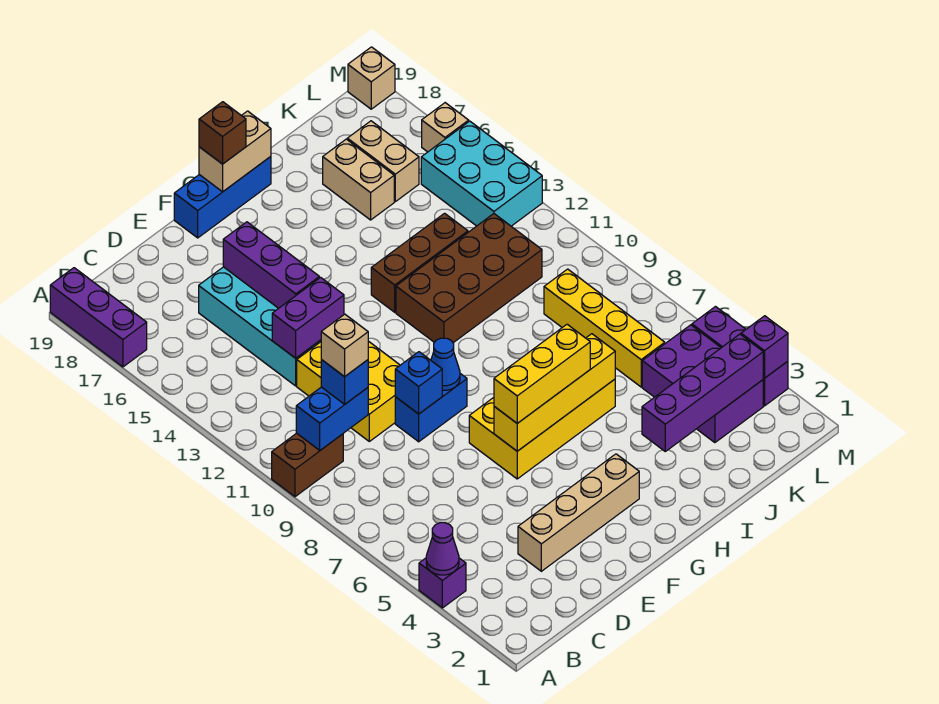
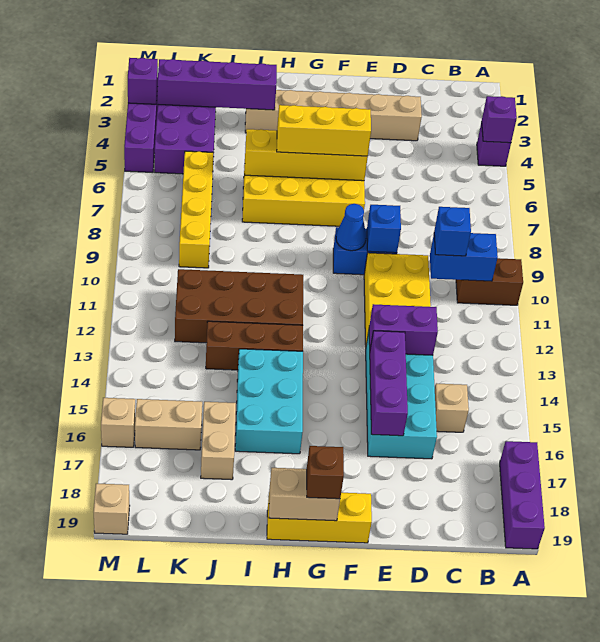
purple cone A4 level 2 -> purple brick A4 level 2
tan brick C10 level 4 -> tan brick C15 level 1
tan brick D3:G3 level 1 -> tan brick D3:I3 level 1
blue brick F19:H19 level 1 -> yellow brick F19:H19 level 1
tan brick K16:K17 level 1 -> tan brick K16:L16 level 1
cyan brick L13:M15 level 1 -> cyan brick H14:I16 level 1

